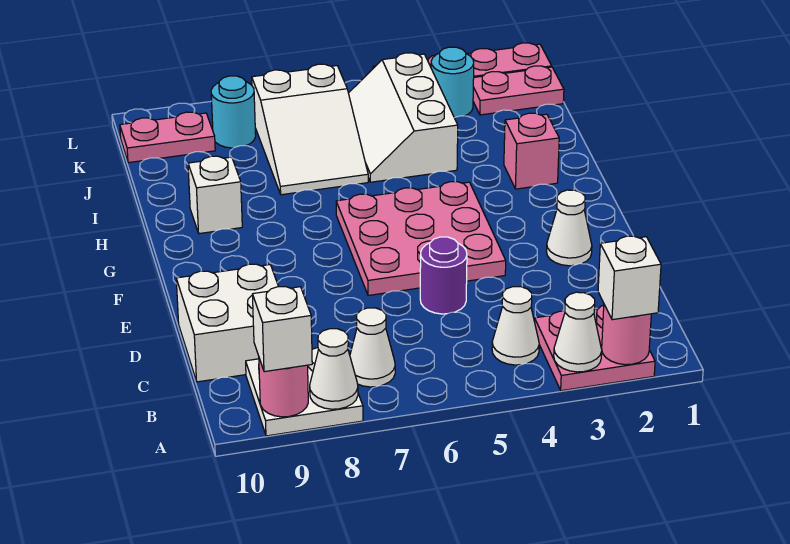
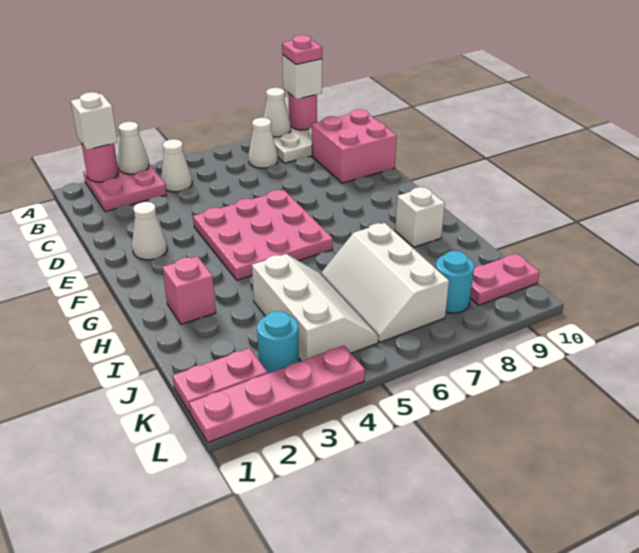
none -> pink plate A9 level 4
white brick C9:D10 level 1 -> pink brick C9:D10 level 1
purple round brick D5 level 1 -> none
white slope I6:K7 level 1 top K -> white slope I6:K7 level 1 top 7

